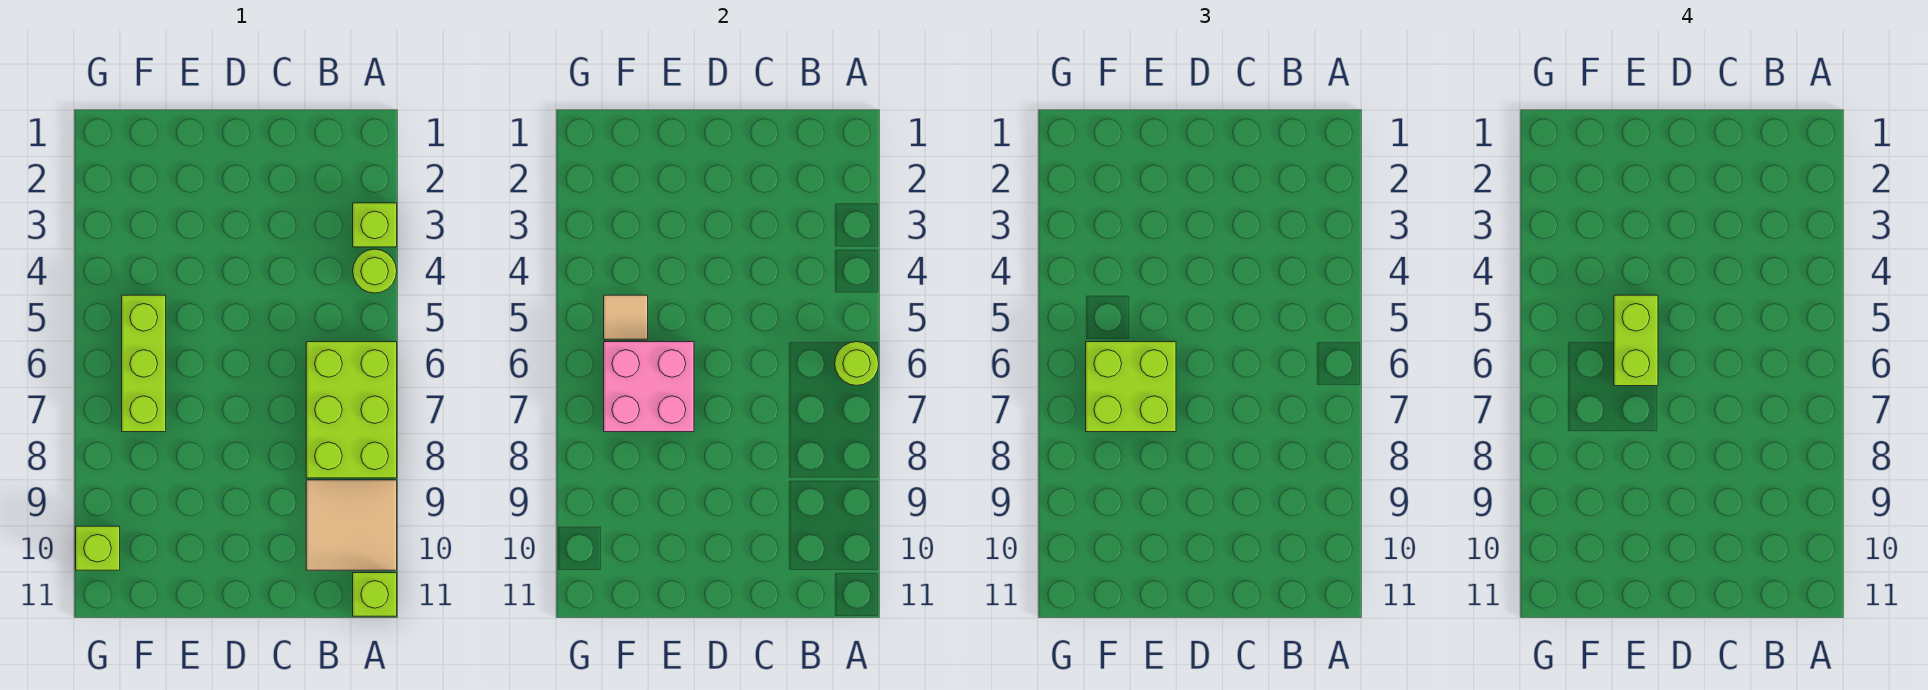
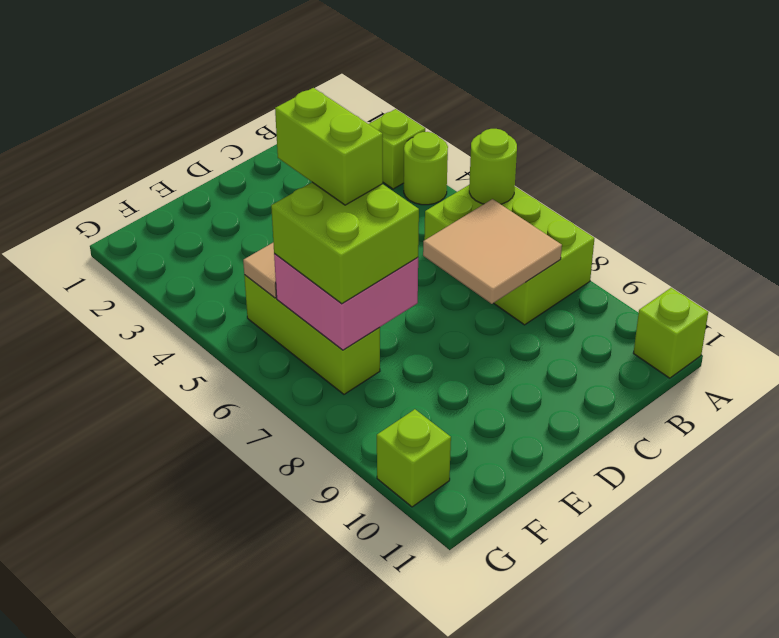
tan tile A9:B10 level 1 -> tan tile B7:C8 level 2

